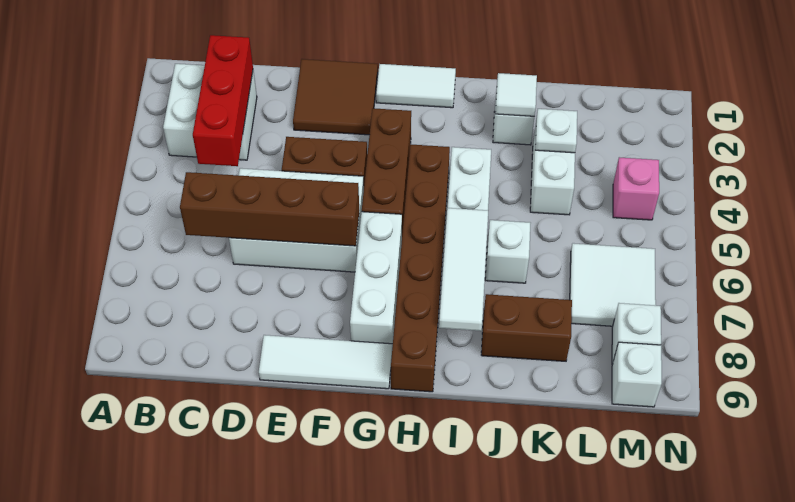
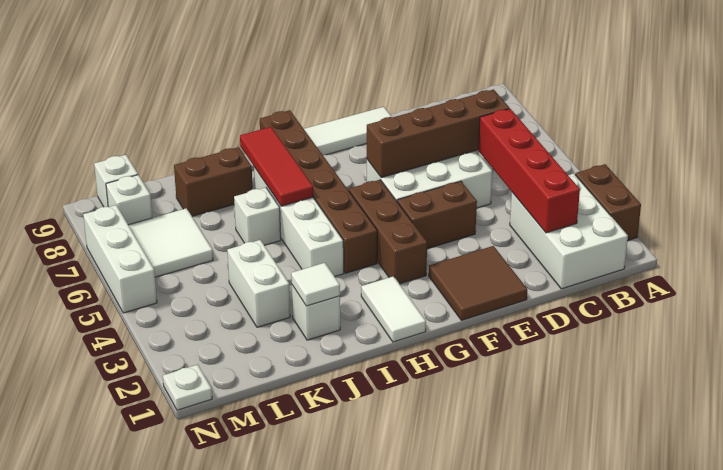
none -> brown brick A2:A3 level 1
white brick B2:C3 level 1 -> white brick B1:C3 level 1
red brick C2:C4 level 2 -> red brick C2:C5 level 2
white tile G1:H1 level 1 -> white tile H1:H2 level 1
white brick G6:G8 level 1 -> white brick N5:N7 level 1
white tile I6:I8 level 2 -> red tile I6:I8 level 2
white plate K3 level 2 -> white plate N1 level 1
pink brick M4 level 1 -> none

